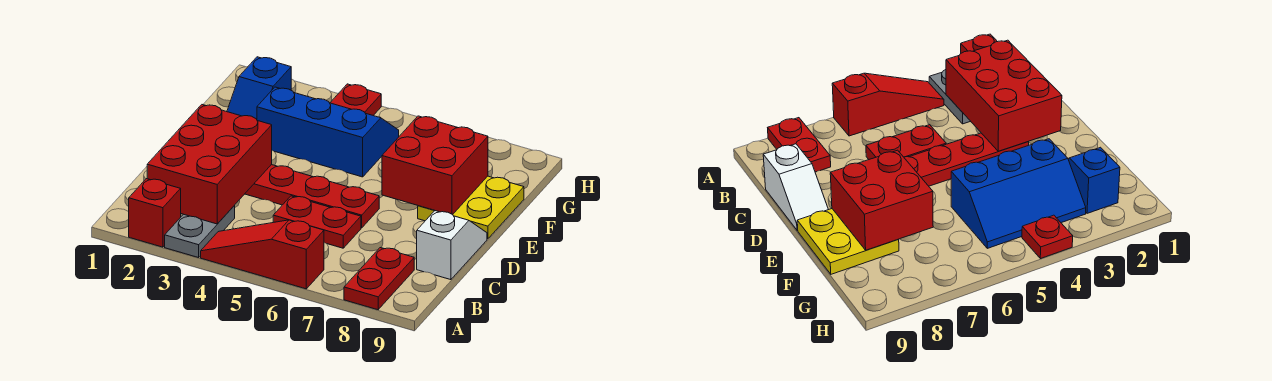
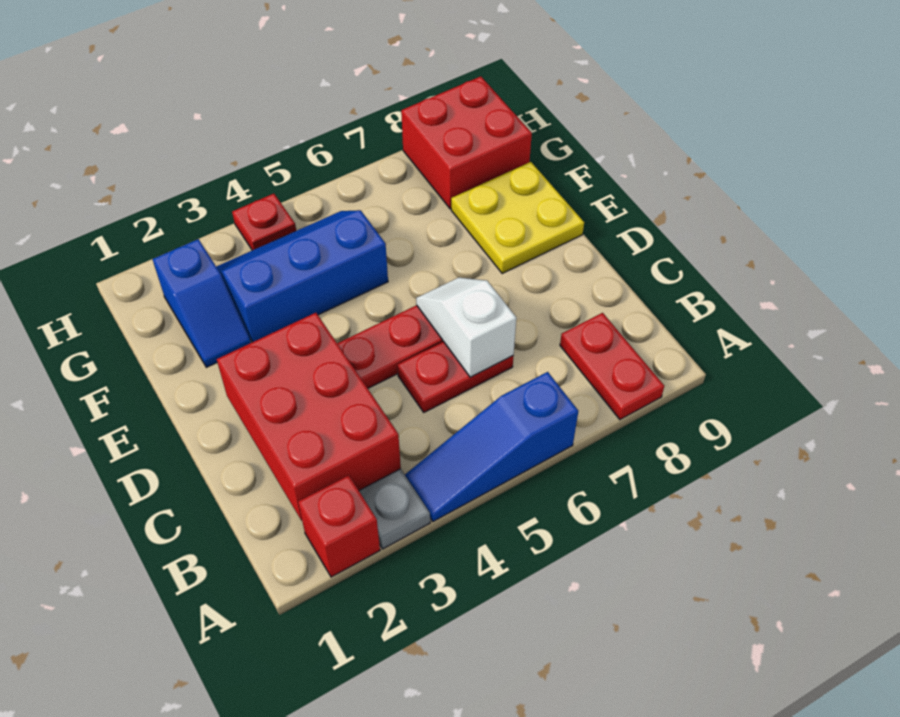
red slope A4:A6 level 1 top 6 -> blue slope A4:A6 level 1 top 6
white slope C9:D9 level 1 top C -> white slope C6:D6 level 2 top C
red brick E7:F8 level 2 -> red brick G8:H9 level 1

